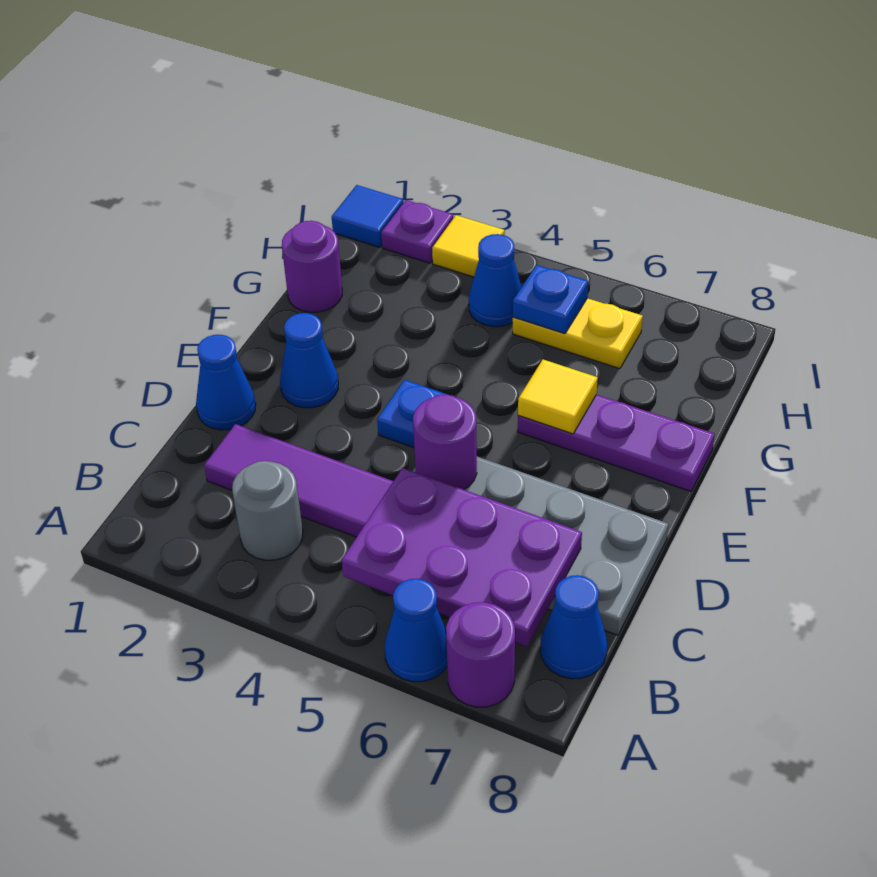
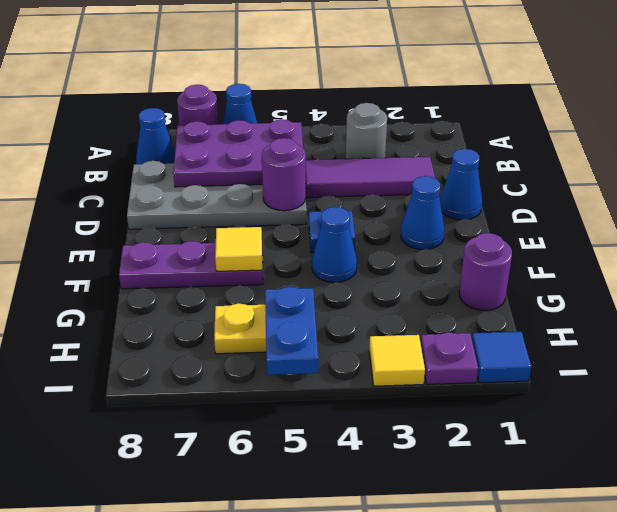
blue cone H4 level 1 -> blue cone F4 level 1
blue plate H5 level 2 -> blue plate H5:I5 level 2

